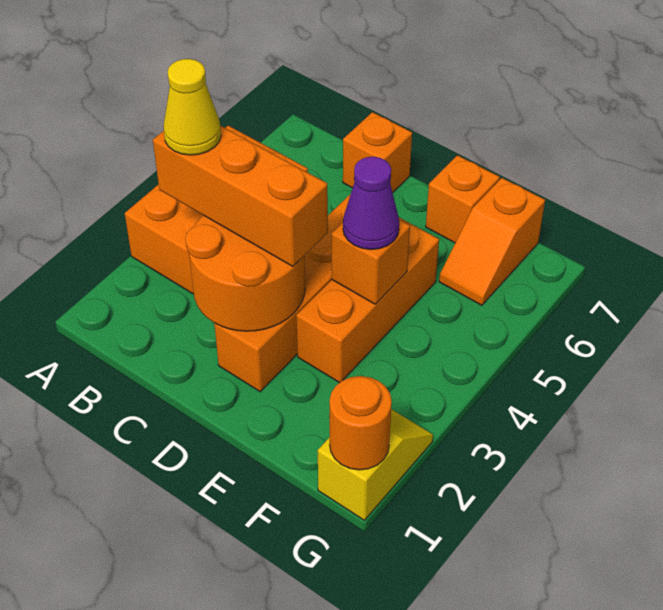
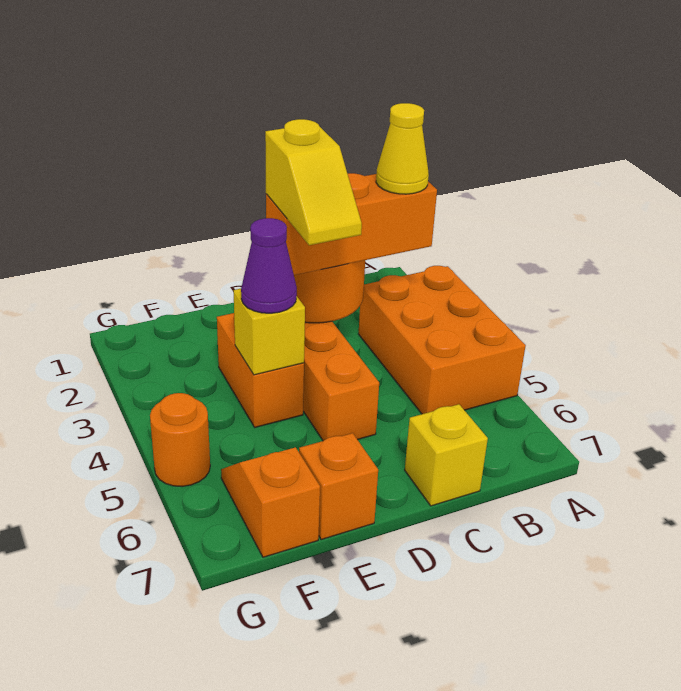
orange brick C7 level 1 -> yellow brick C7 level 1
orange brick E3:E5 level 1 -> orange brick E3:E4 level 1
orange brick E4 level 2 -> yellow brick E4 level 2
yellow slope G1:G2 level 1 top 1 -> yellow slope D3:D4 level 4 top 3
orange round brick G1 level 2 -> orange round brick G5 level 1

